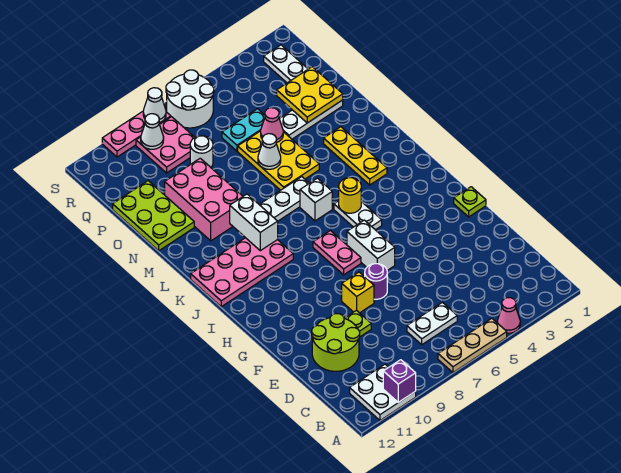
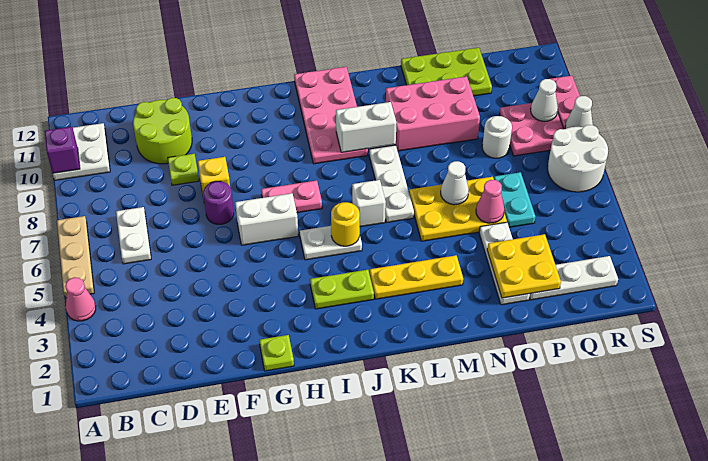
none -> lime plate I3:J3 level 1

